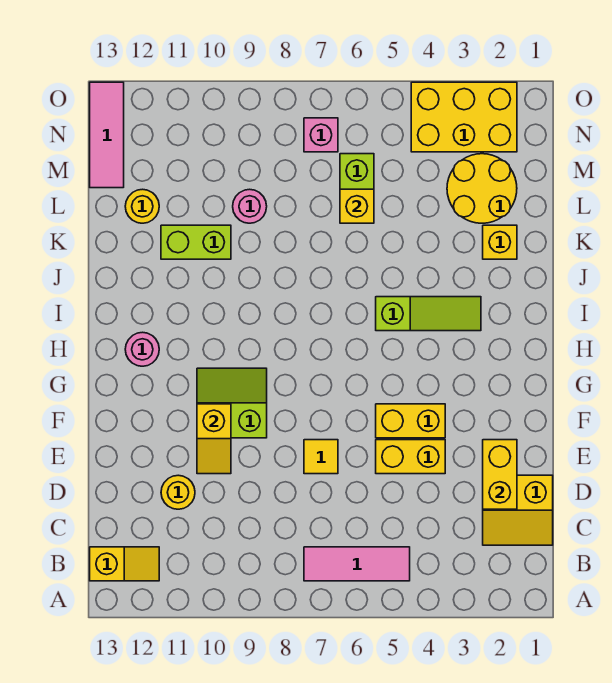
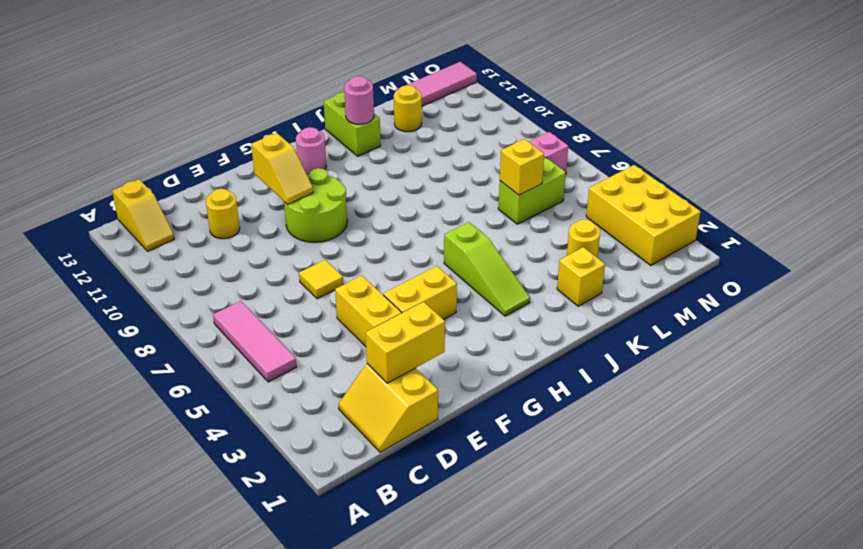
yellow slope E10:F10 level 2 top F -> yellow slope F10:F11 level 2 top 11
yellow brick F4:F5 level 1 -> yellow brick F4:G4 level 1
lime slope F9:G10 level 1 top F -> lime round brick F9:G10 level 1
lime brick K10:K11 level 1 -> lime brick J12:J13 level 1
yellow round brick L2:M3 level 1 -> yellow round brick L3 level 1
pink round brick L9 level 1 -> pink round brick J12 level 2

